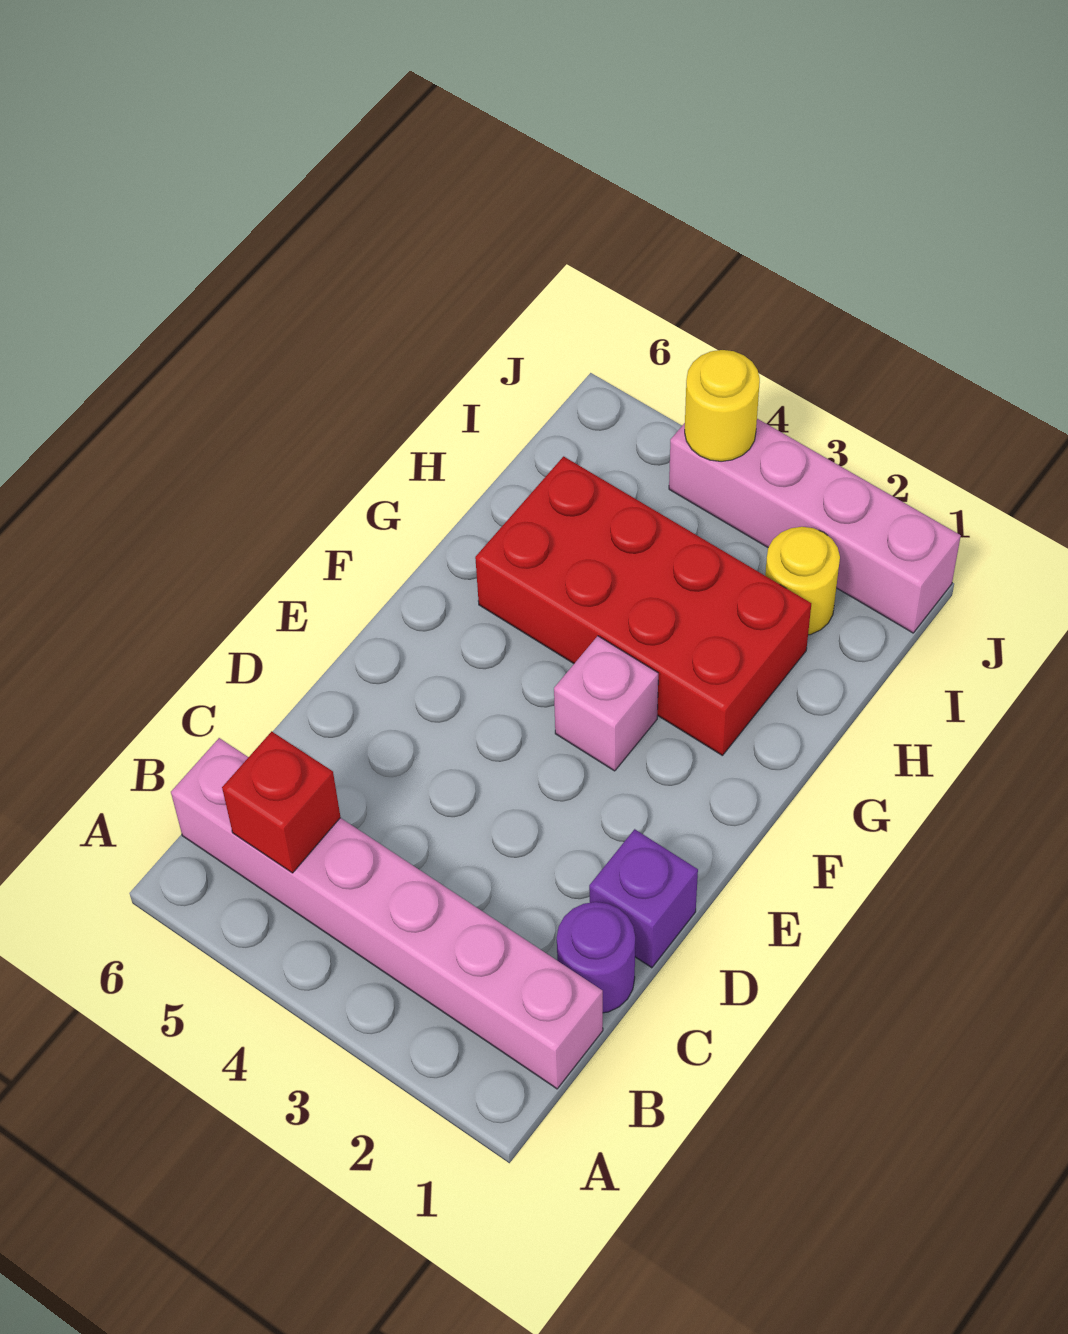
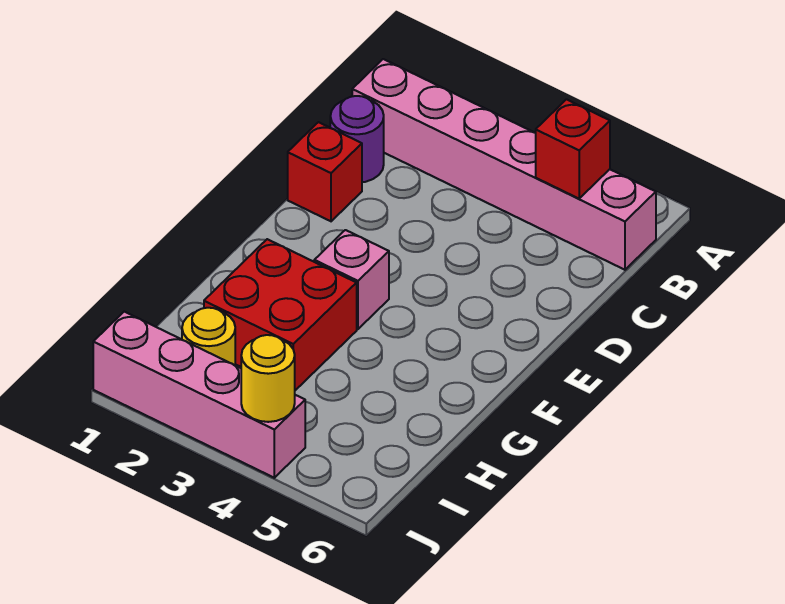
purple brick D1 level 1 -> red brick D1 level 1
red brick G2:H5 level 1 -> red brick G2:H3 level 1

